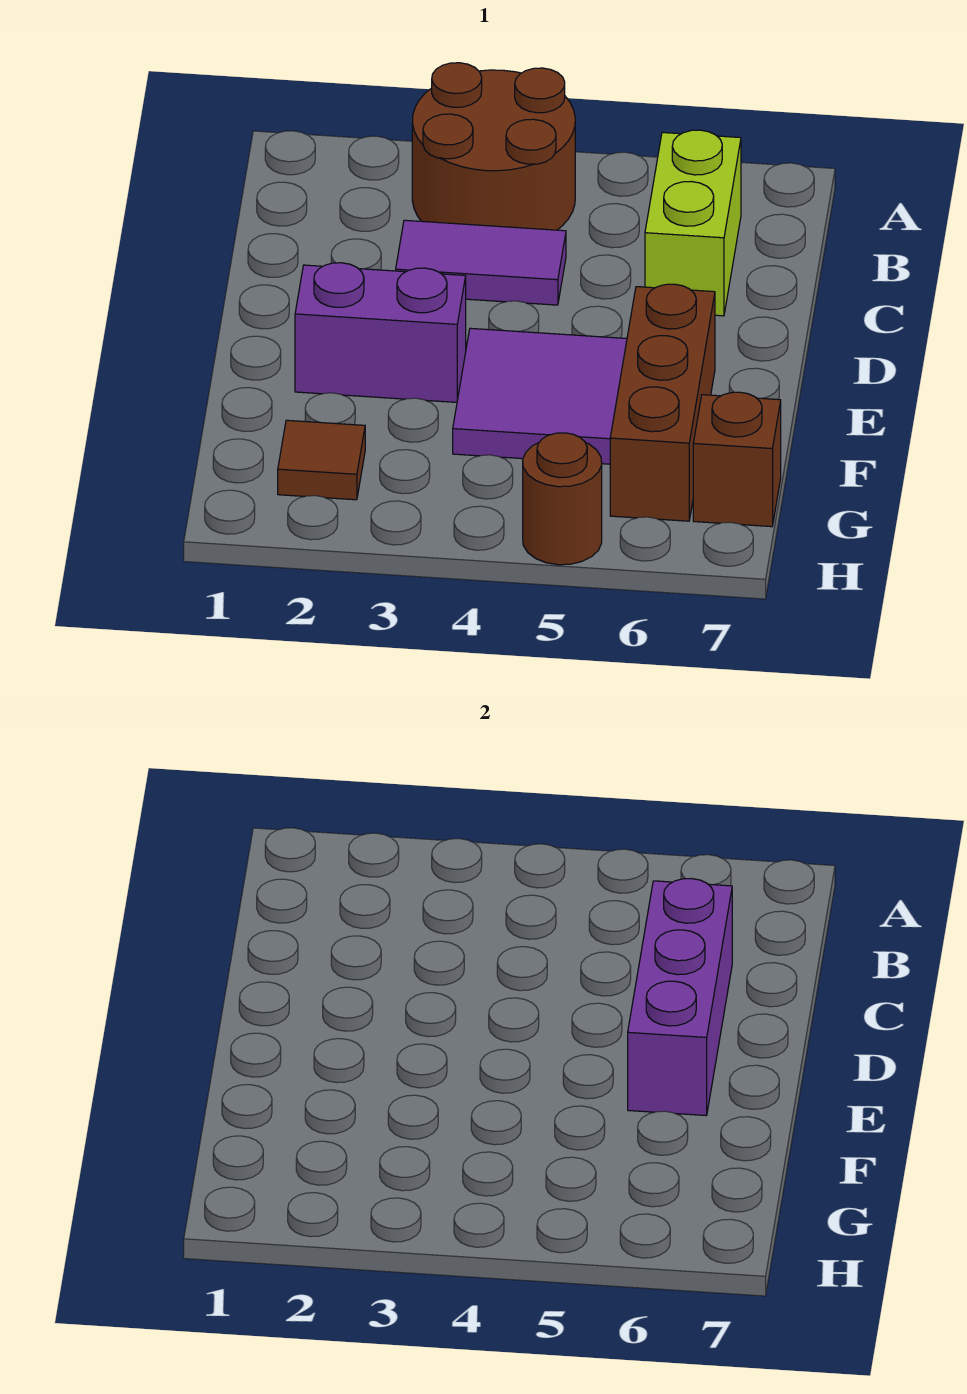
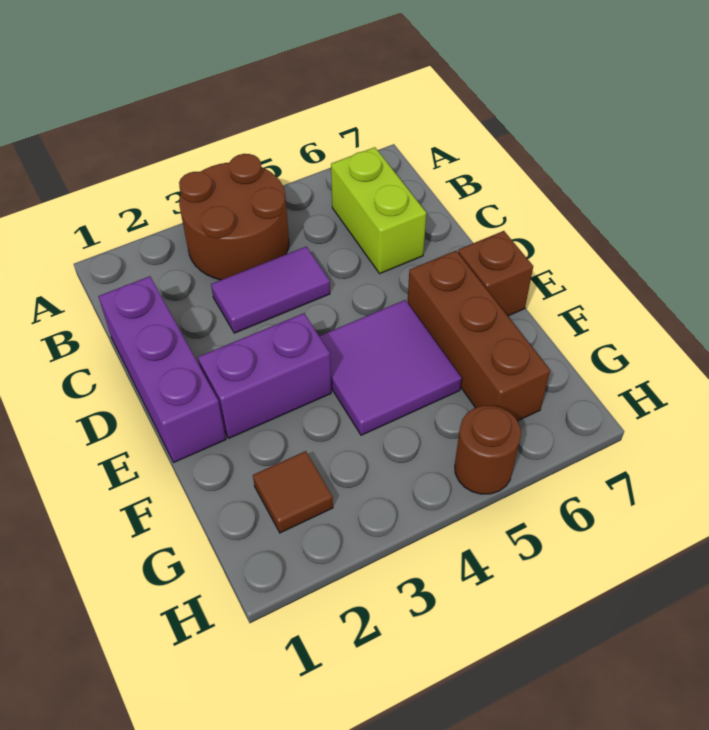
purple brick C6:E6 level 2 -> purple brick C1:E1 level 1
brown brick G7 level 1 -> brown brick E7 level 1

